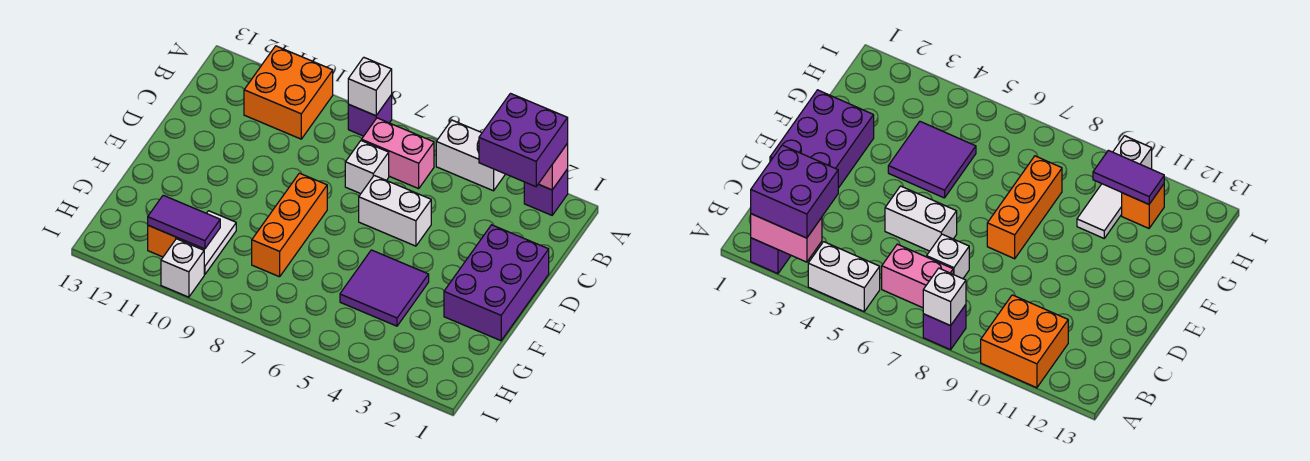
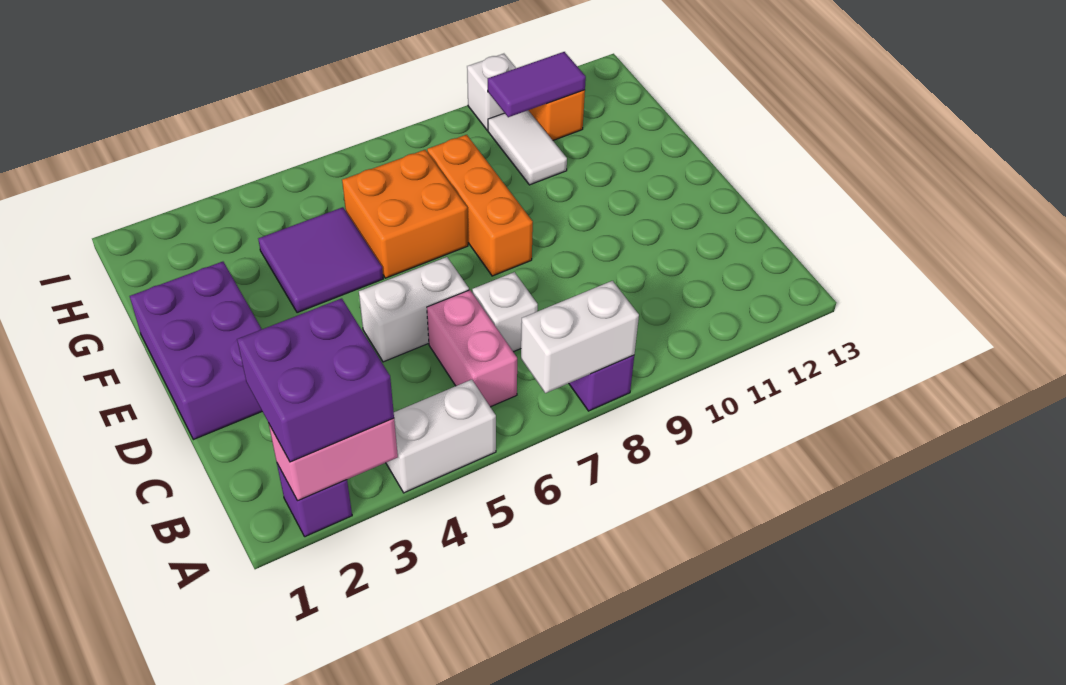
white brick A8 level 2 -> white brick A7:A8 level 2
orange brick A10:B11 level 1 -> orange brick F6:G7 level 1
pink brick B6:B7 level 1 -> pink brick B6:C6 level 1

